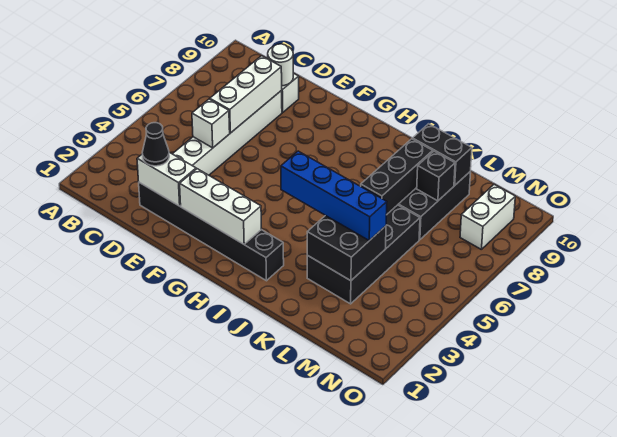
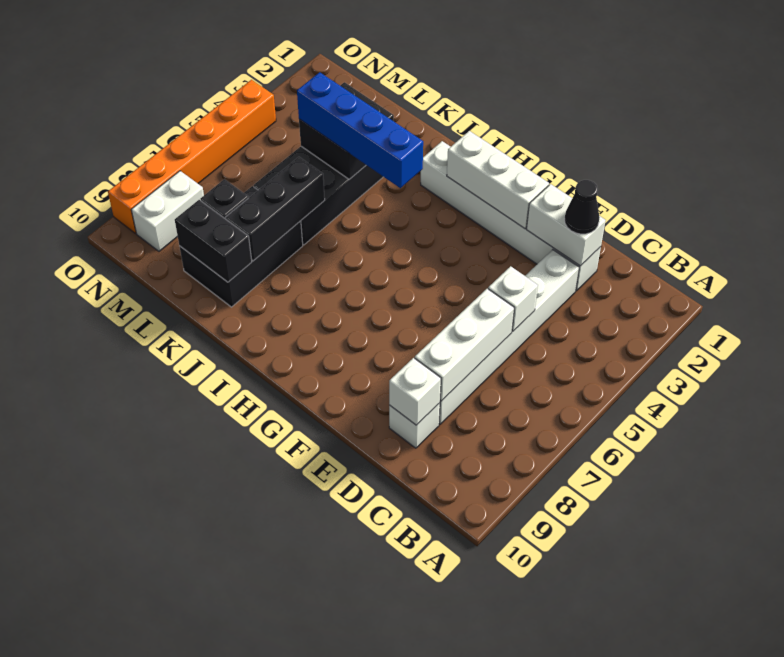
black brick D2:I2 level 1 -> white brick D2:I2 level 1
white round brick D9 level 2 -> white brick D9 level 2
none -> orange brick O4:O9 level 1

